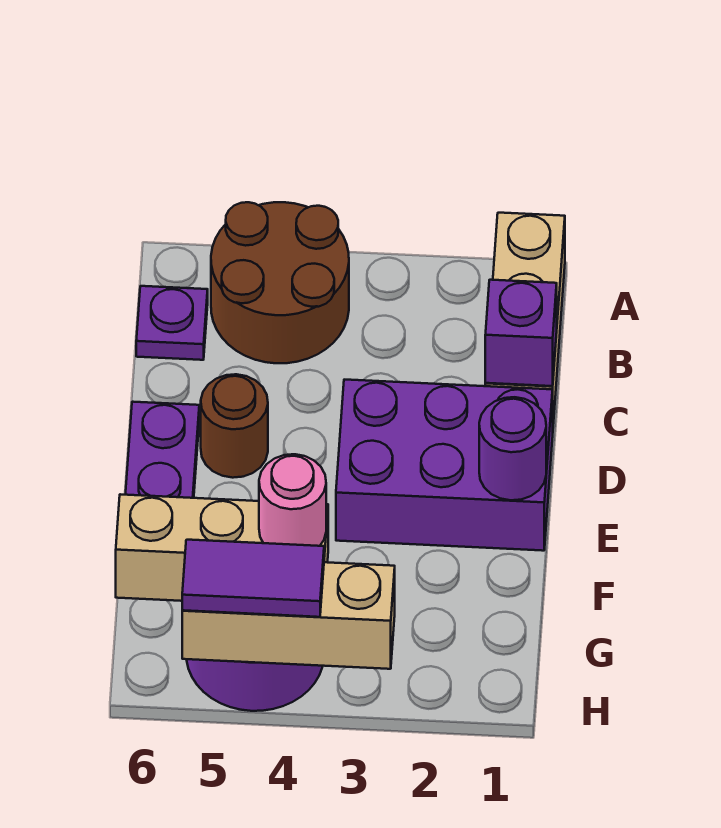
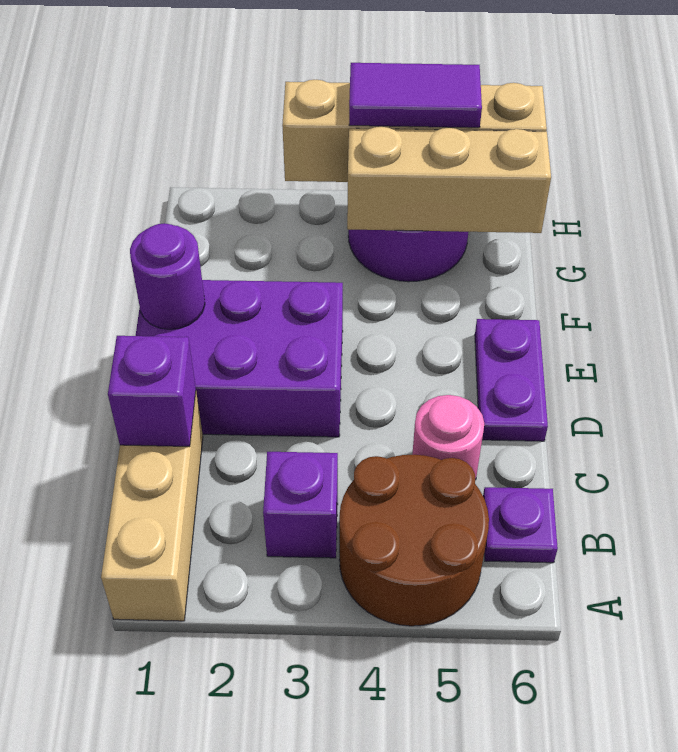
none -> purple brick B3 level 1
brown round brick D5 level 1 -> none
pink round brick G4 level 3 -> pink round brick C5 level 1
tan brick H3:H5 level 2 -> tan brick H3:H6 level 2

